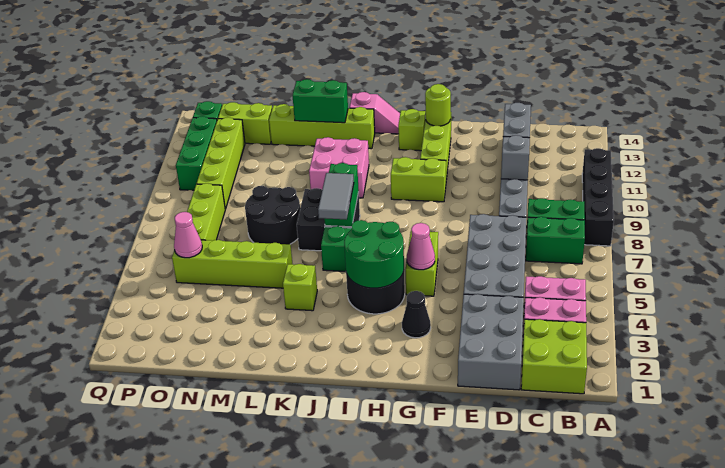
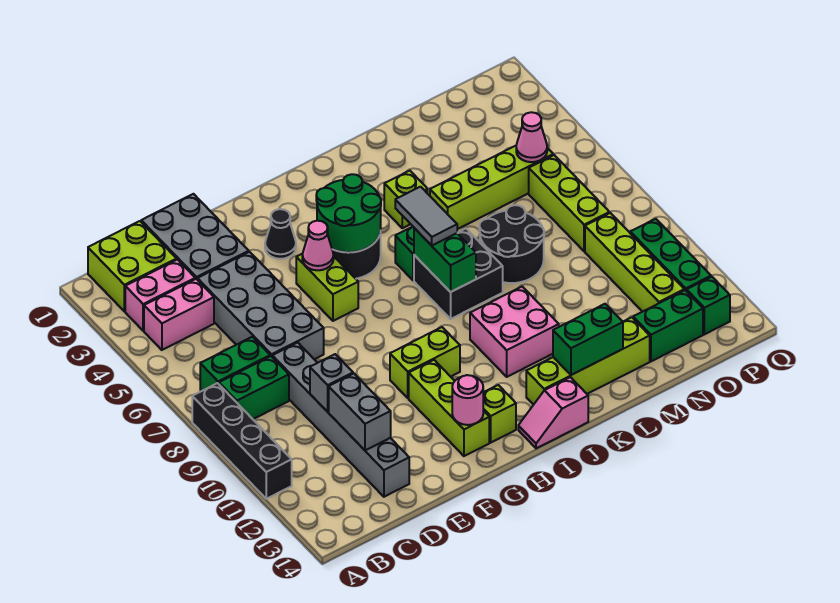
lime round brick G13 level 2 -> pink round brick G13 level 2
lime brick N13:O13 level 1 -> green brick N13:O13 level 1

